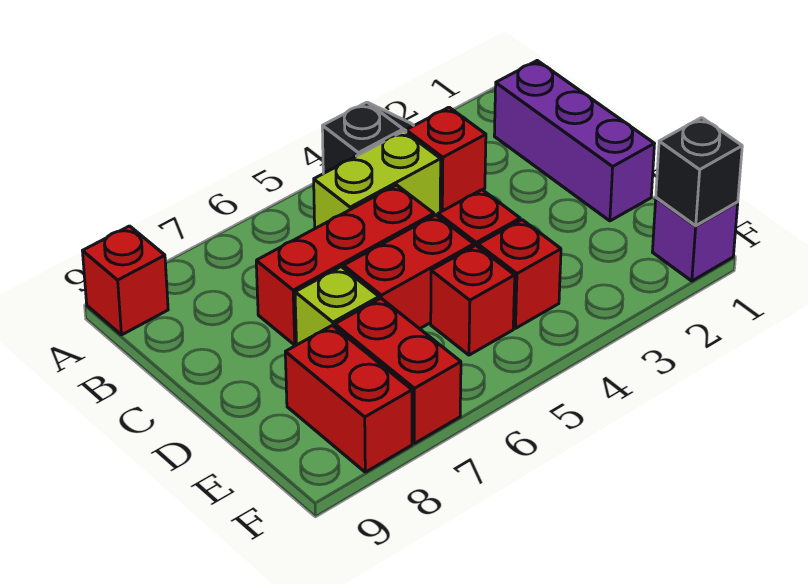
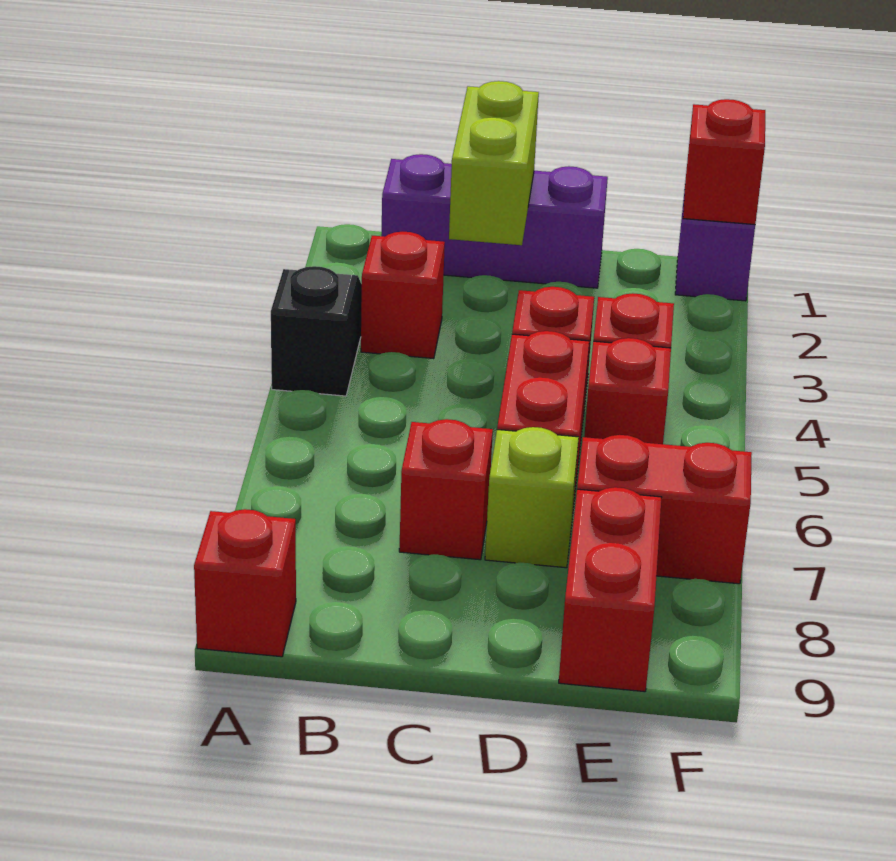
lime brick B4:B5 level 1 -> lime brick C1:C2 level 2
red brick C5:C7 level 1 -> red brick C7 level 1
red brick E8:F8 level 1 -> red brick E8:E9 level 1
black brick F1 level 2 -> red brick F1 level 2

